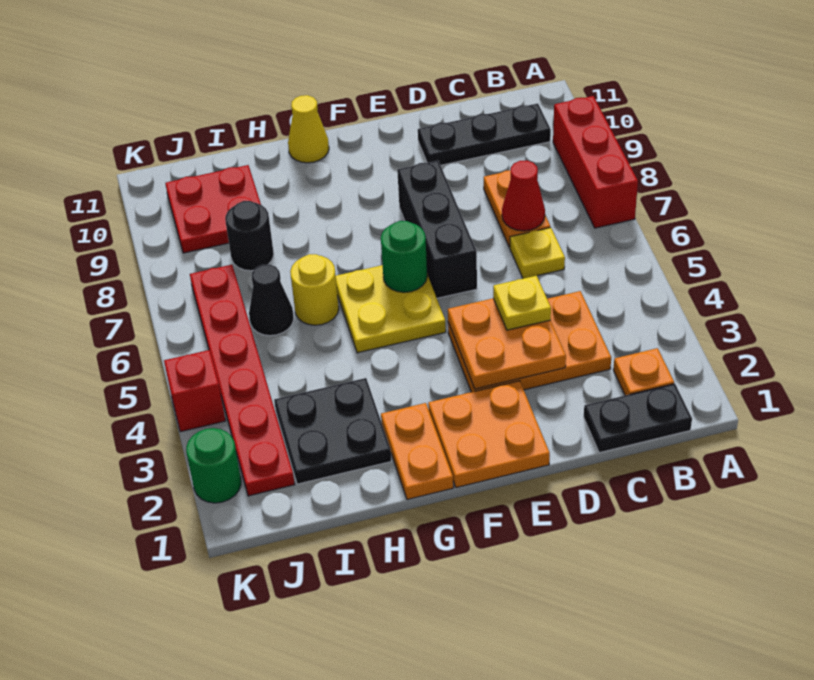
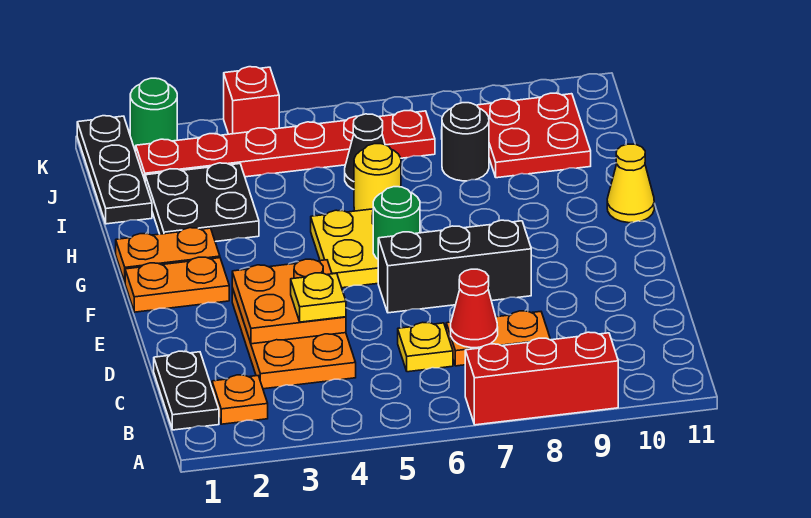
black plate B10:D10 level 1 -> black plate I1:K1 level 1
orange plate E1:F2 level 1 -> orange plate F1:F2 level 1

